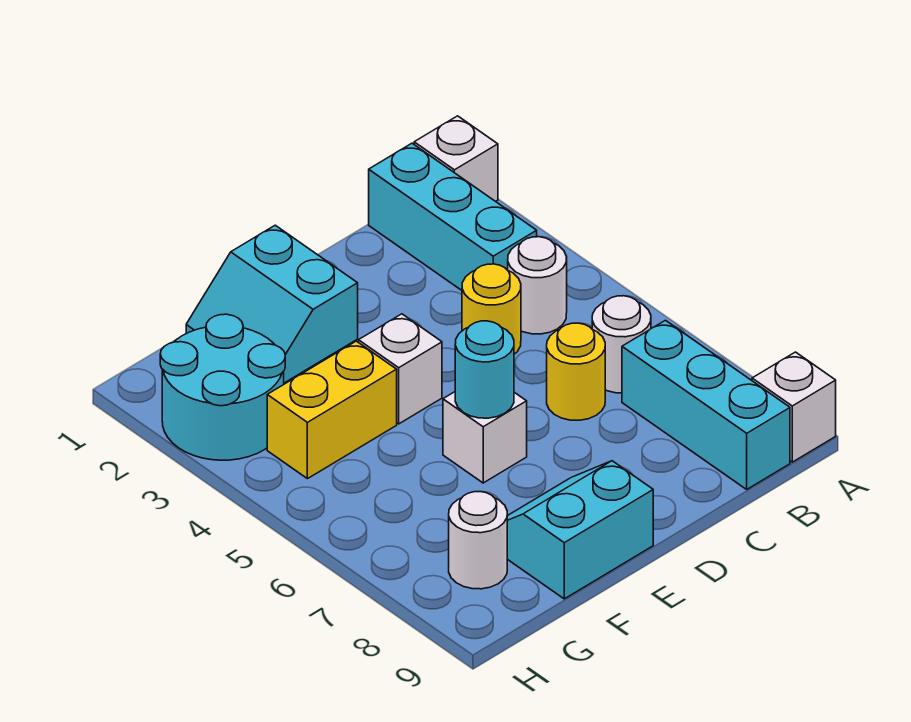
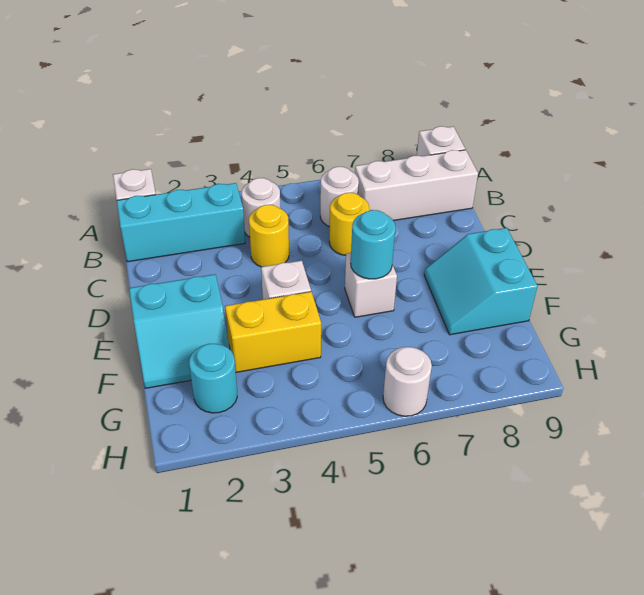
cyan brick B7:B9 level 1 -> white brick B7:B9 level 1
yellow brick F4:G4 level 1 -> yellow brick F3:F4 level 1
cyan round brick G2:H3 level 1 -> cyan round brick G2 level 1
white round brick G8 level 1 -> white round brick H6 level 1

